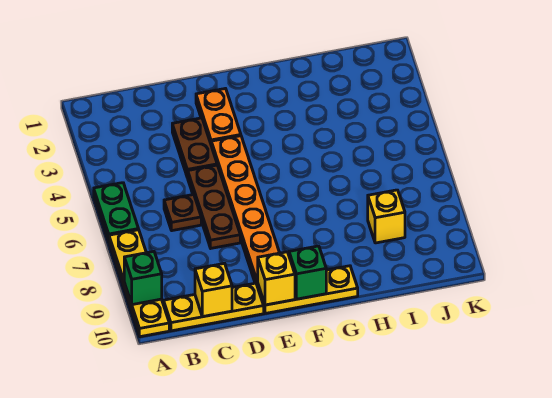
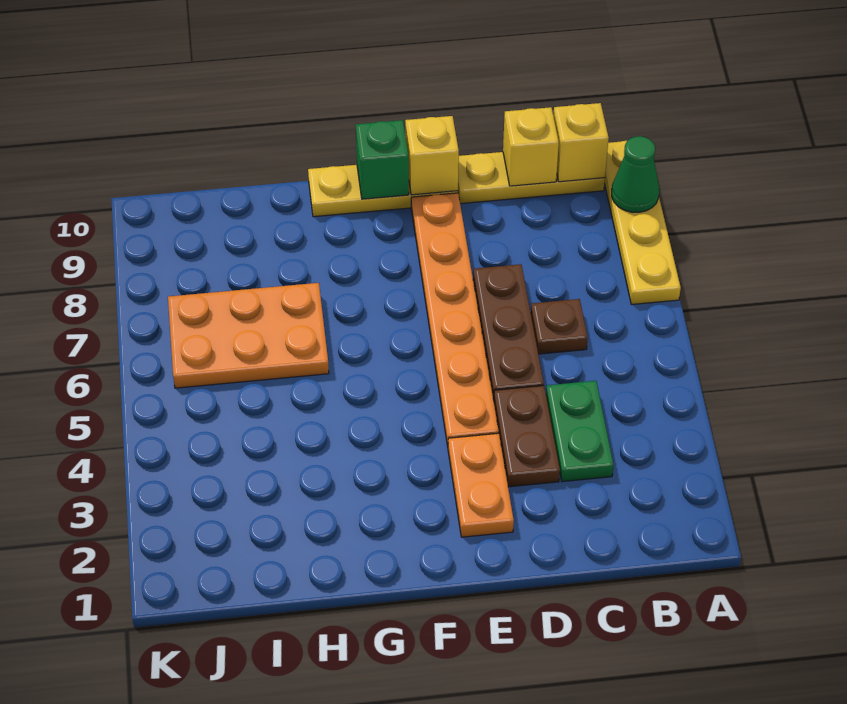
green plate A5:A6 level 1 -> green plate C3:C4 level 1
green brick A9 level 2 -> green cone A9 level 2
none -> orange plate H6:J7 level 1
yellow brick I8 level 1 -> yellow brick B10 level 2

